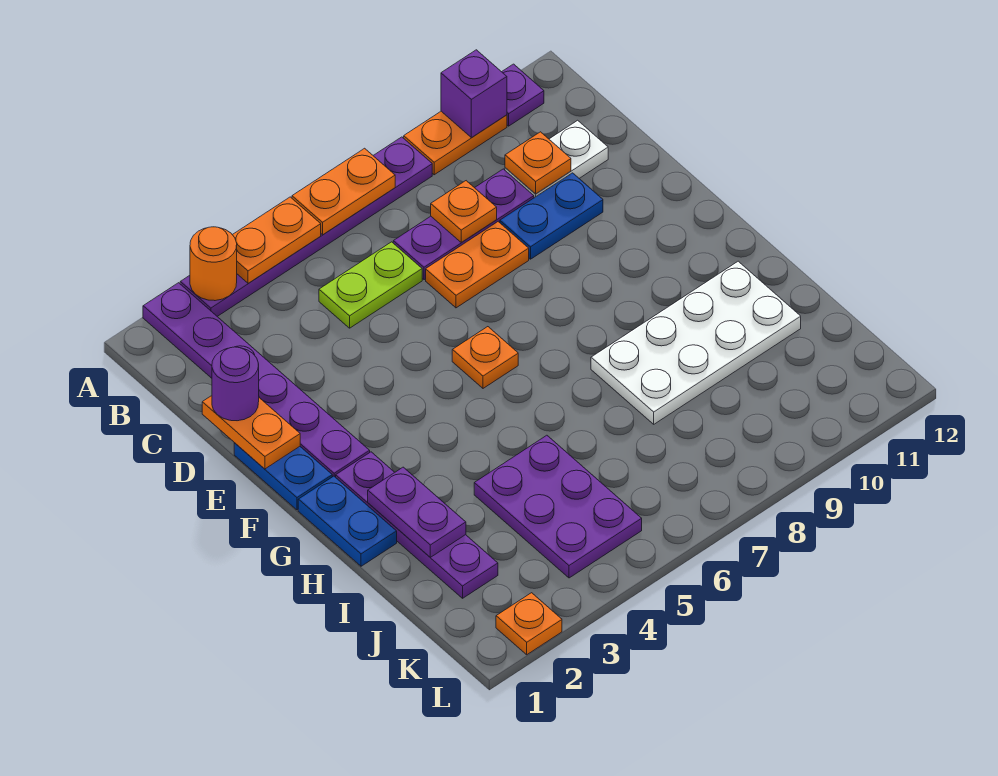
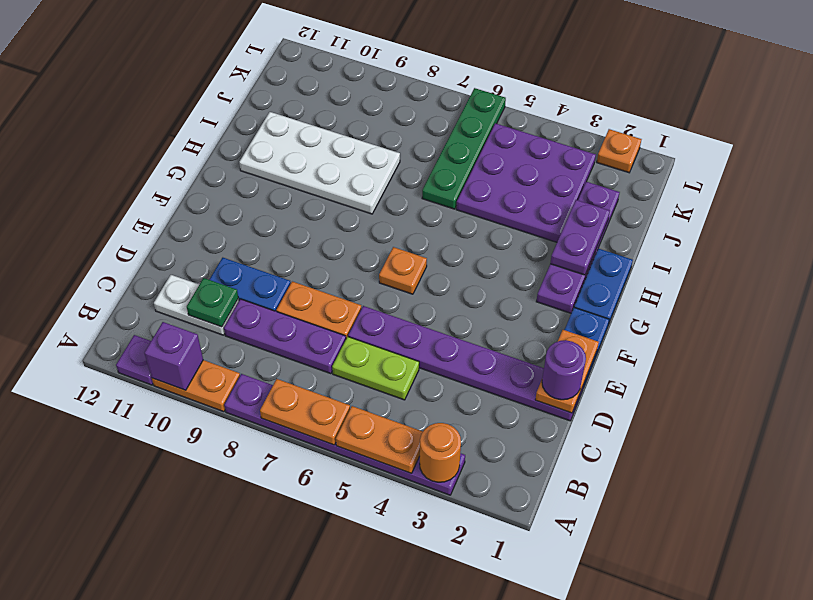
purple plate A2:F2 level 1 -> purple plate D1:D6 level 1
orange plate C8 level 2 -> none
orange plate C10 level 2 -> green plate C10 level 2
purple plate I4:K5 level 1 -> purple plate I3:K5 level 1
none -> green plate I6:L6 level 1

